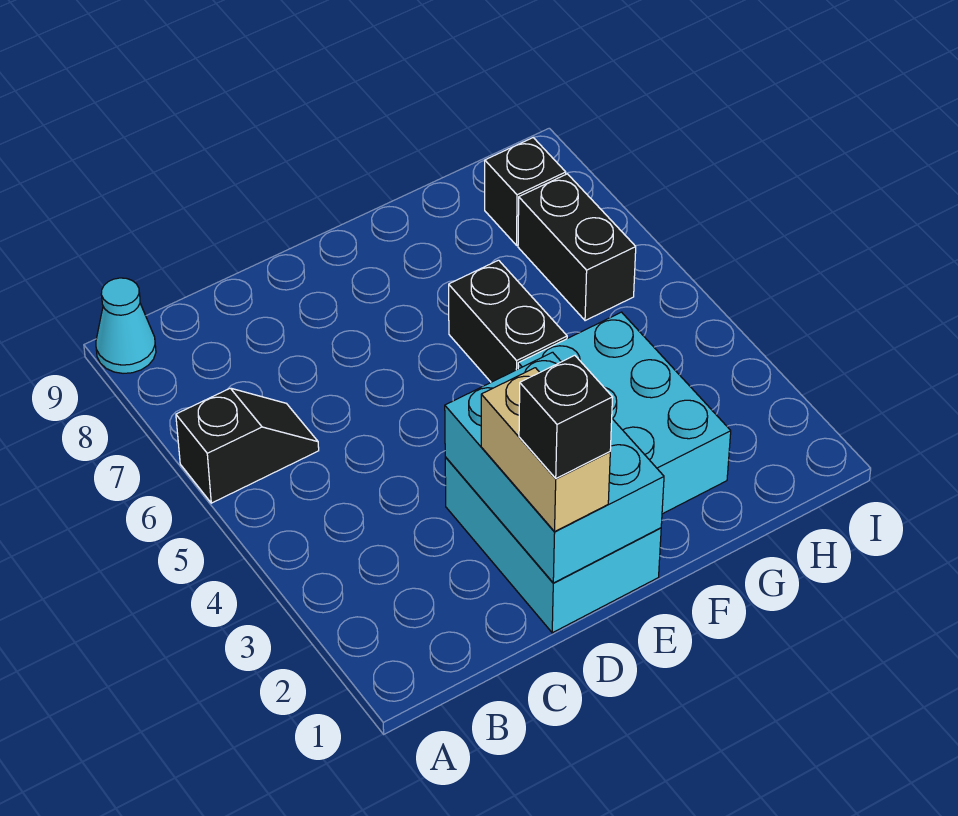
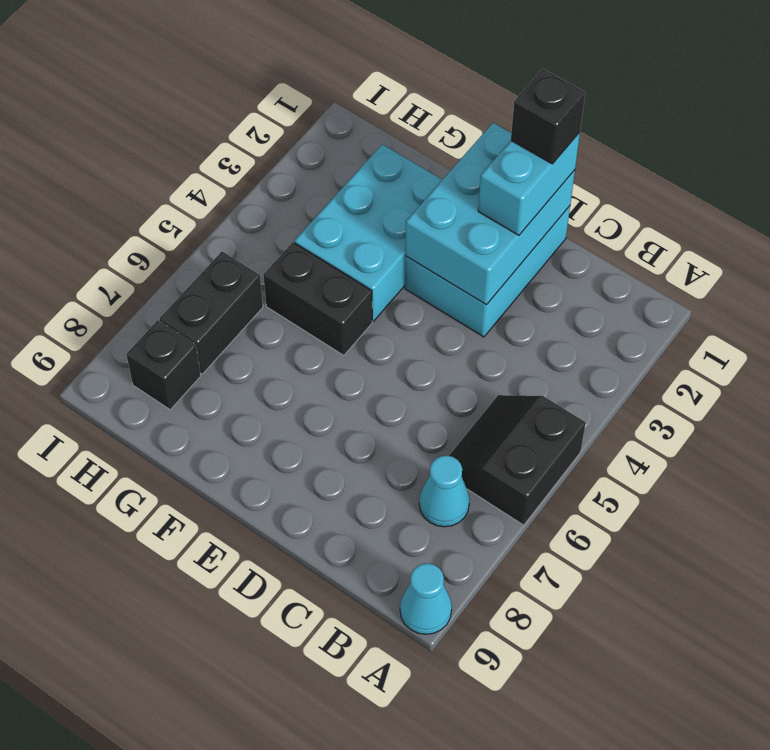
black slope A6:B6 level 1 top A -> black slope A5:B6 level 1 top A
none -> cyan cone B7 level 1
tan brick D1:D2 level 3 -> cyan brick D1:D2 level 3
black brick F5:F6 level 1 -> black brick F5:G5 level 1

